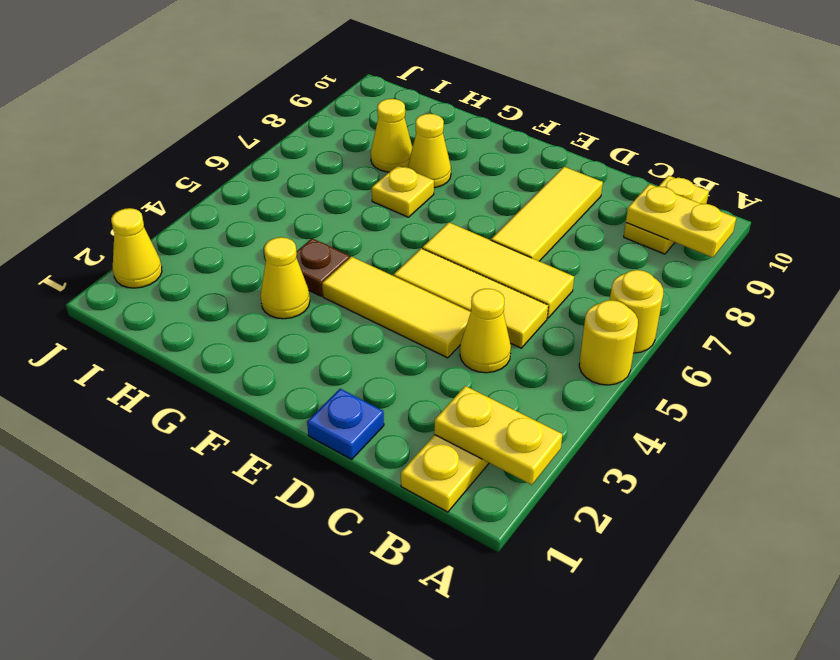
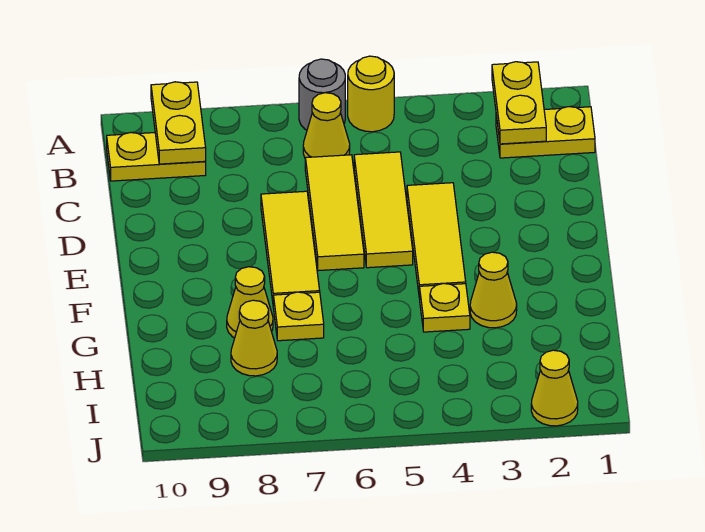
yellow round brick A6 level 1 -> grey round brick A6 level 1
yellow cone C4 level 1 -> yellow cone B6 level 1
blue plate D1 level 1 -> none
yellow tile D7:D9 level 1 -> yellow tile D7:F7 level 1
brown plate G4 level 1 -> yellow plate G4 level 1

